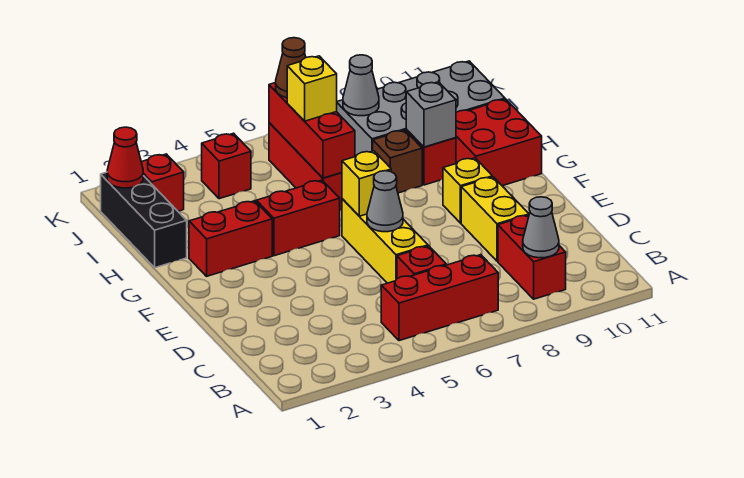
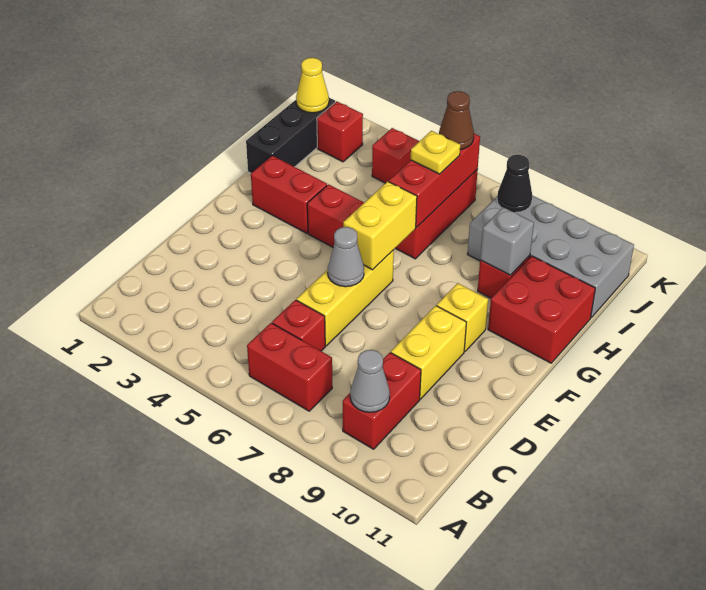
red brick B5:B7 level 1 -> red brick B6:B7 level 1
yellow brick F6 level 2 -> yellow brick F6:G6 level 2
brown brick H8 level 1 -> none
yellow brick I6 level 3 -> yellow plate I6 level 3
red cone J1 level 2 -> yellow cone J1 level 2
grey cone J8 level 2 -> black cone J8 level 2

